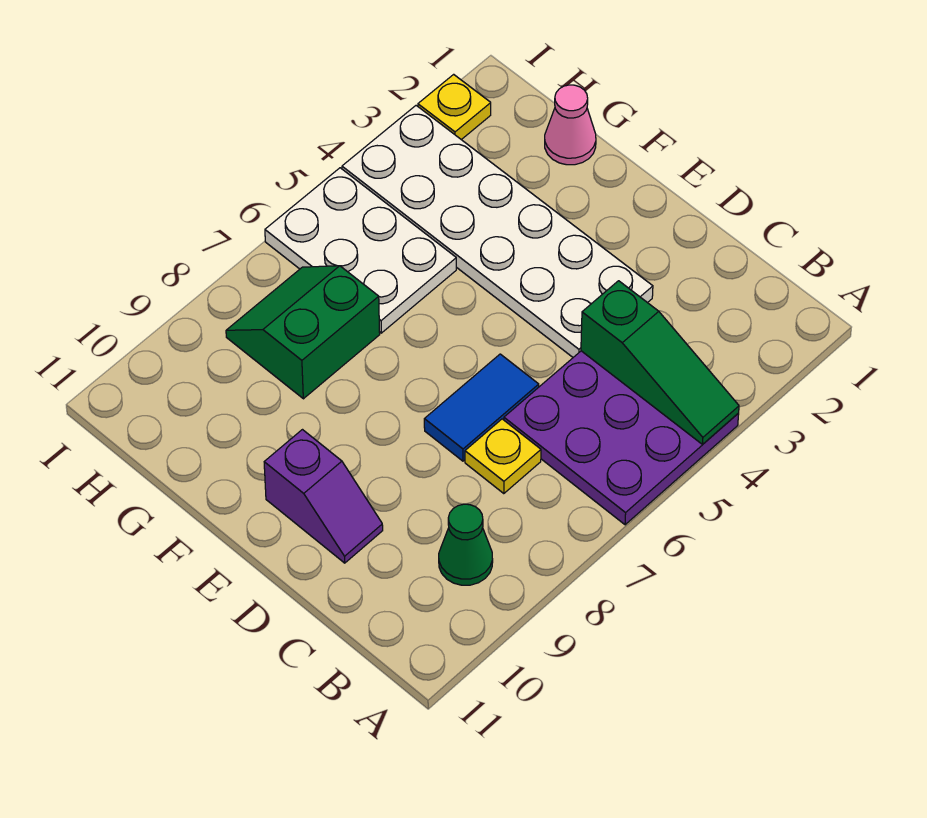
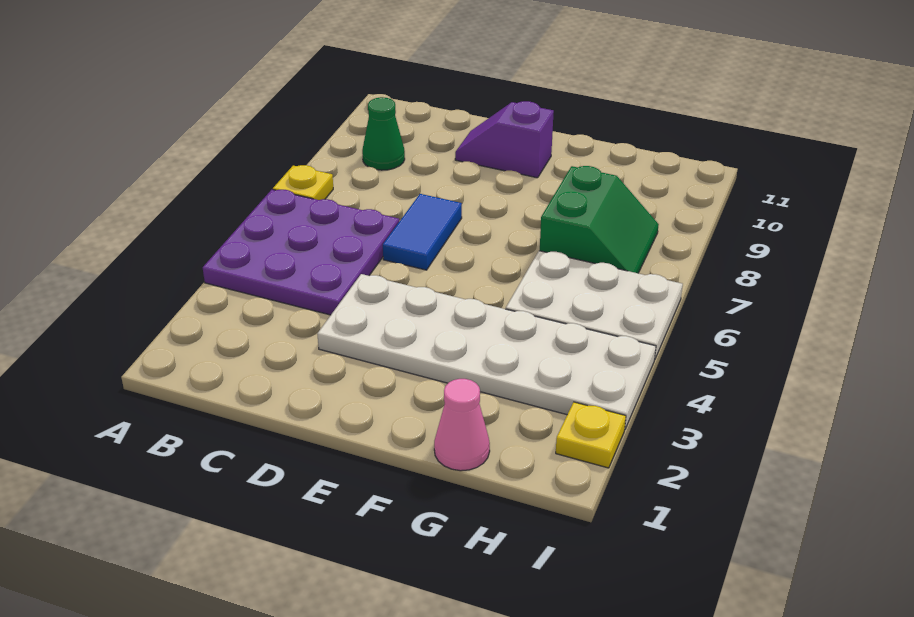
green slope A4:C4 level 2 top C -> none
yellow plate C7 level 1 -> yellow plate A7 level 1

